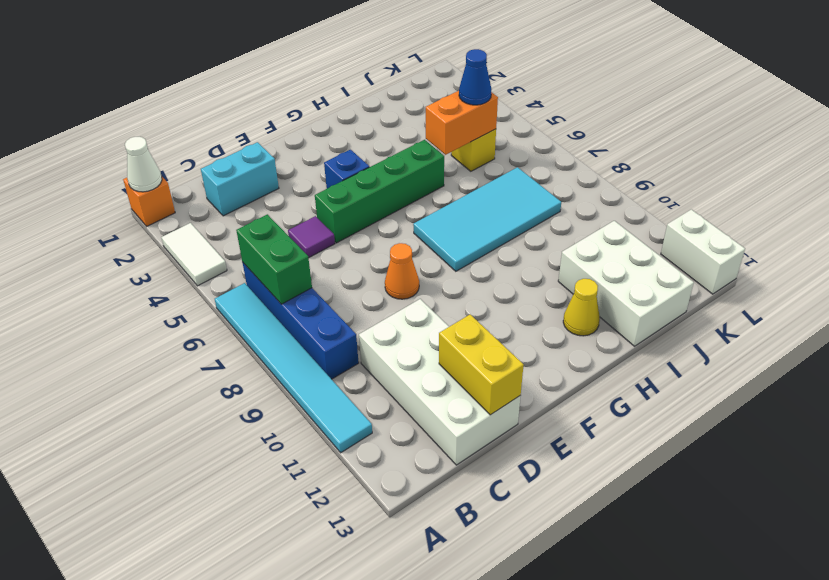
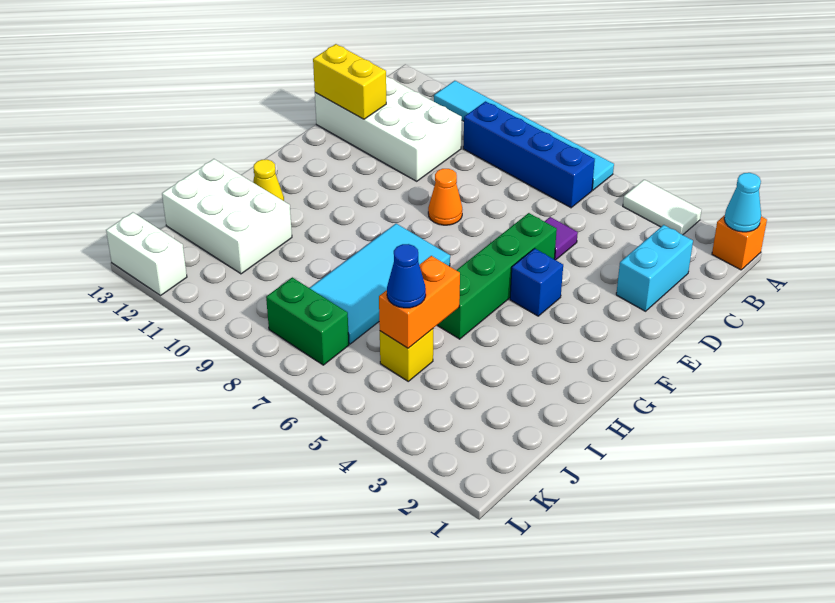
white cone A1 level 2 -> cyan cone A1 level 2
green brick B6:B7 level 2 -> green brick K7:K8 level 1

